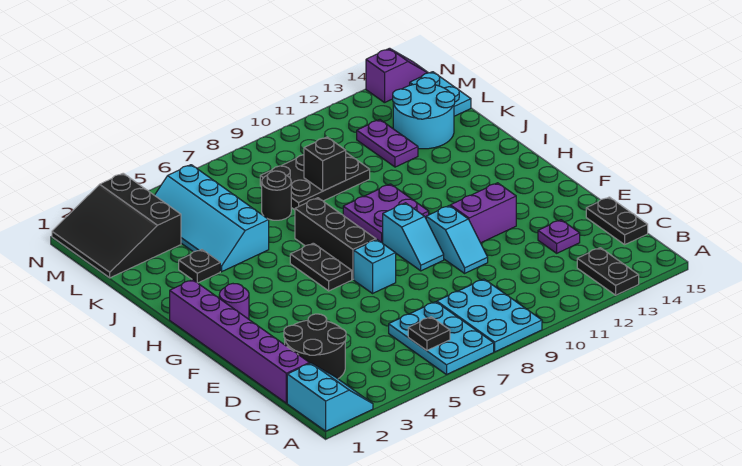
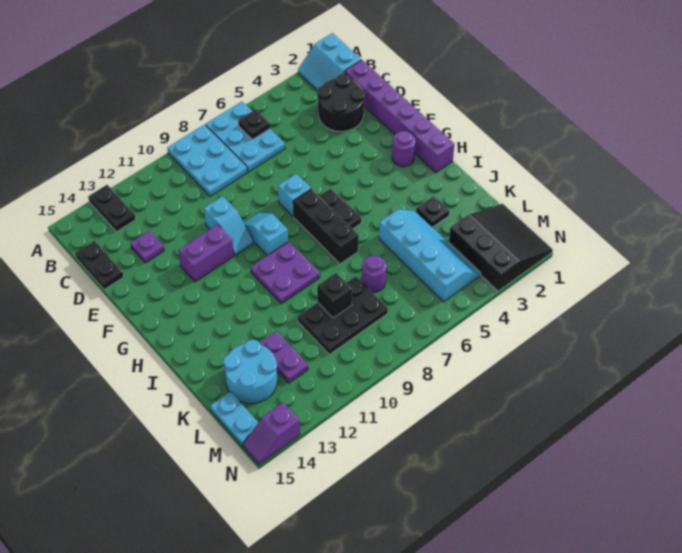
cyan slope E10:F10 level 1 top F -> cyan slope E10:F10 level 1 top E
black round brick K7 level 1 -> purple round brick K7 level 1

